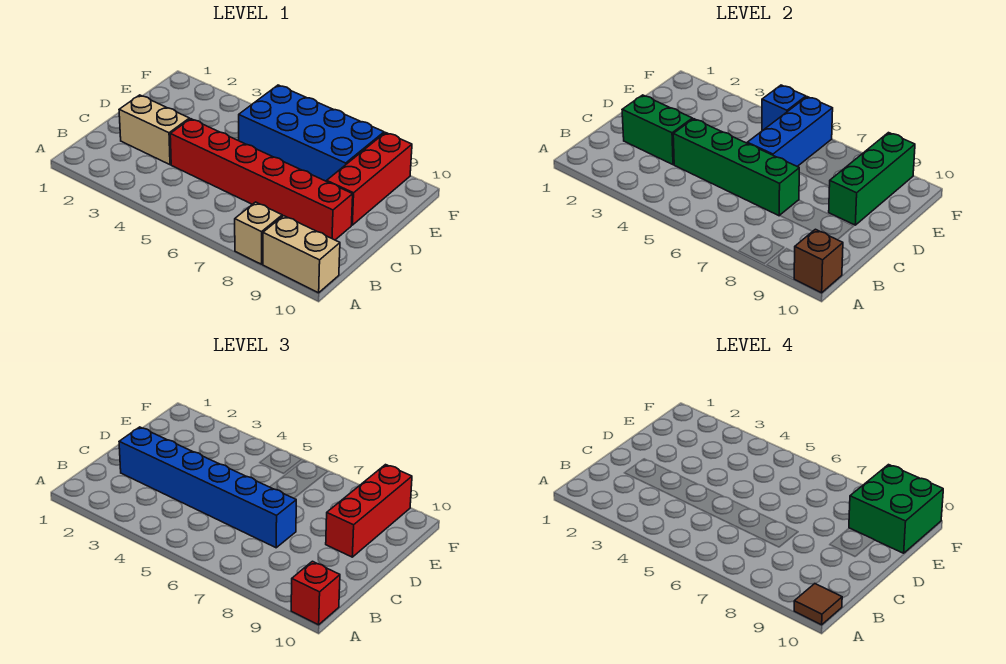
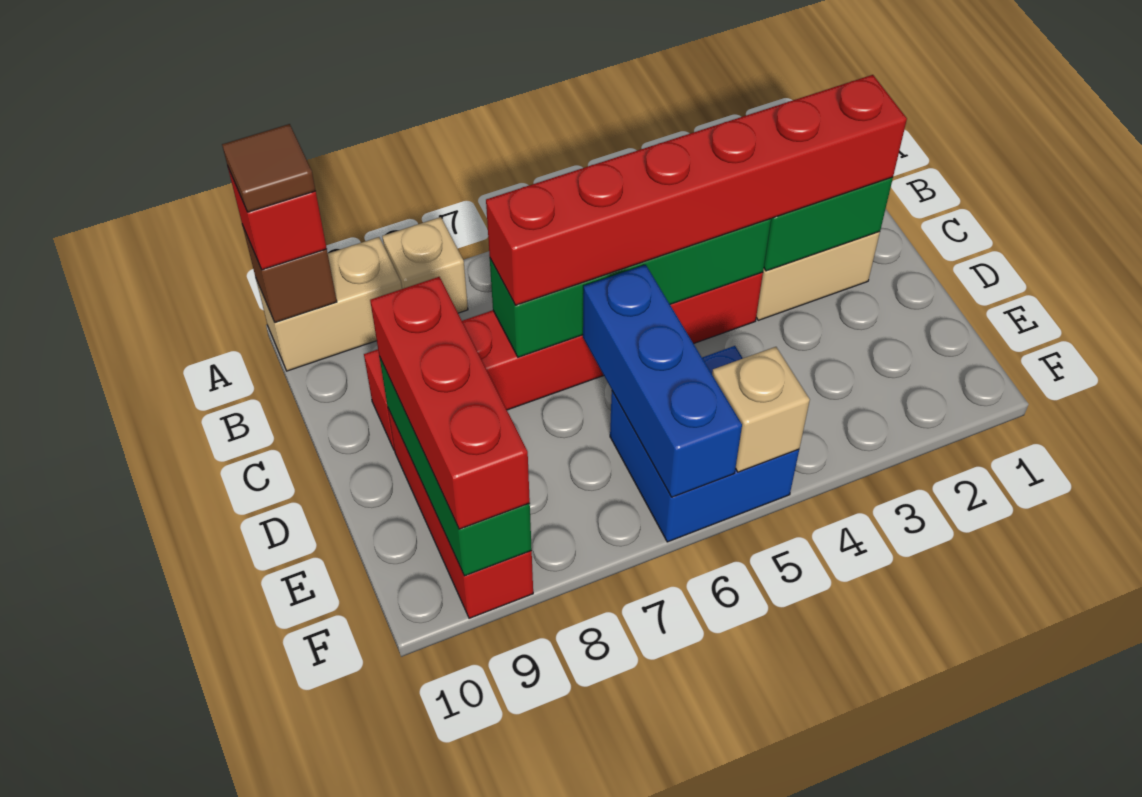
blue brick C2:C7 level 3 -> red brick C2:C7 level 3
blue brick E5:F8 level 1 -> blue brick E5:F6 level 1
green brick E9:F10 level 4 -> none
blue brick F5 level 2 -> tan brick F5 level 2

